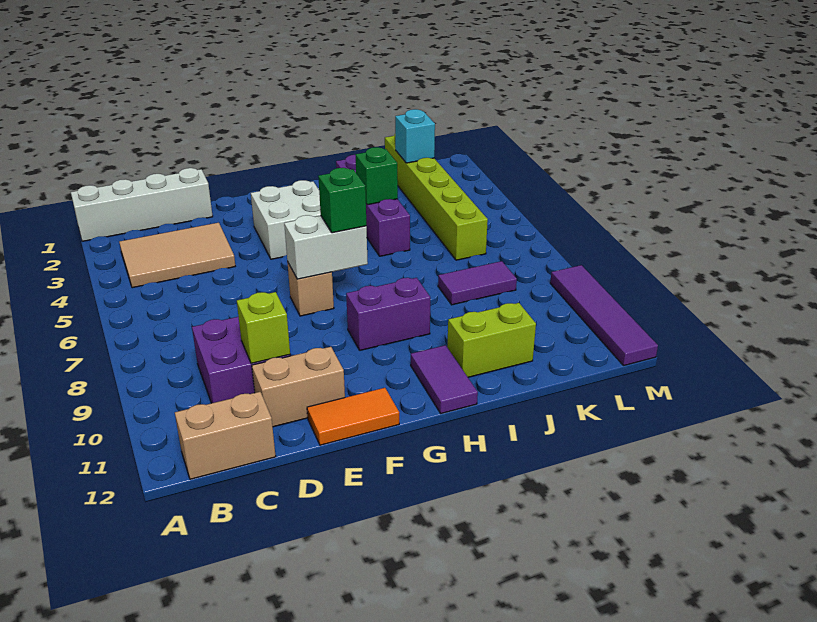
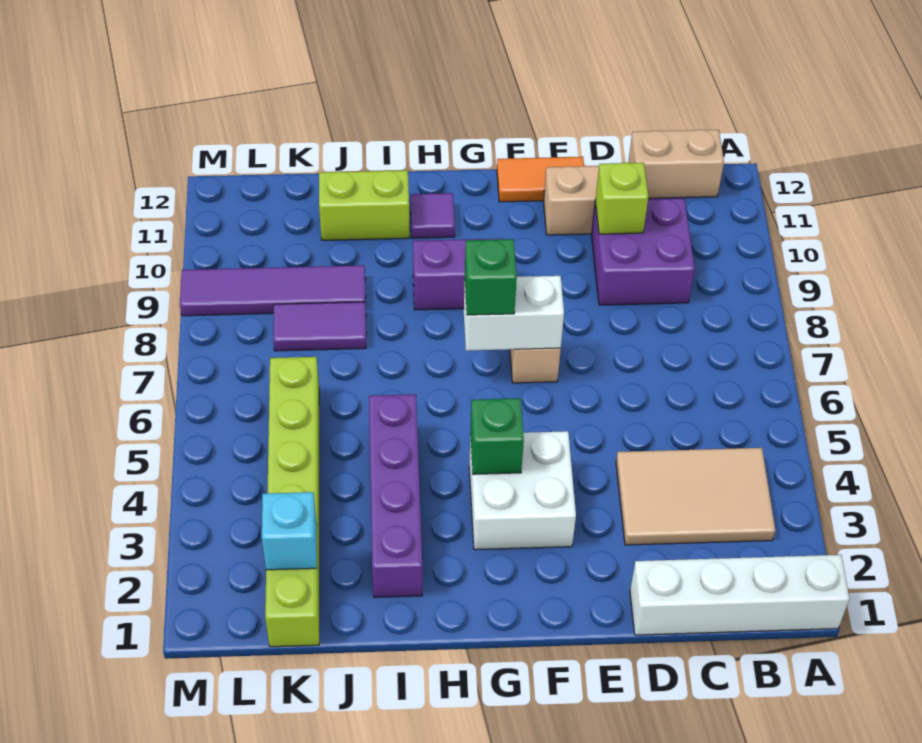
purple tile H11:H12 level 1 -> purple tile H11 level 1
green brick I4 level 2 -> green brick G4 level 2
purple tile M9:M12 level 1 -> purple tile J9:M9 level 1

